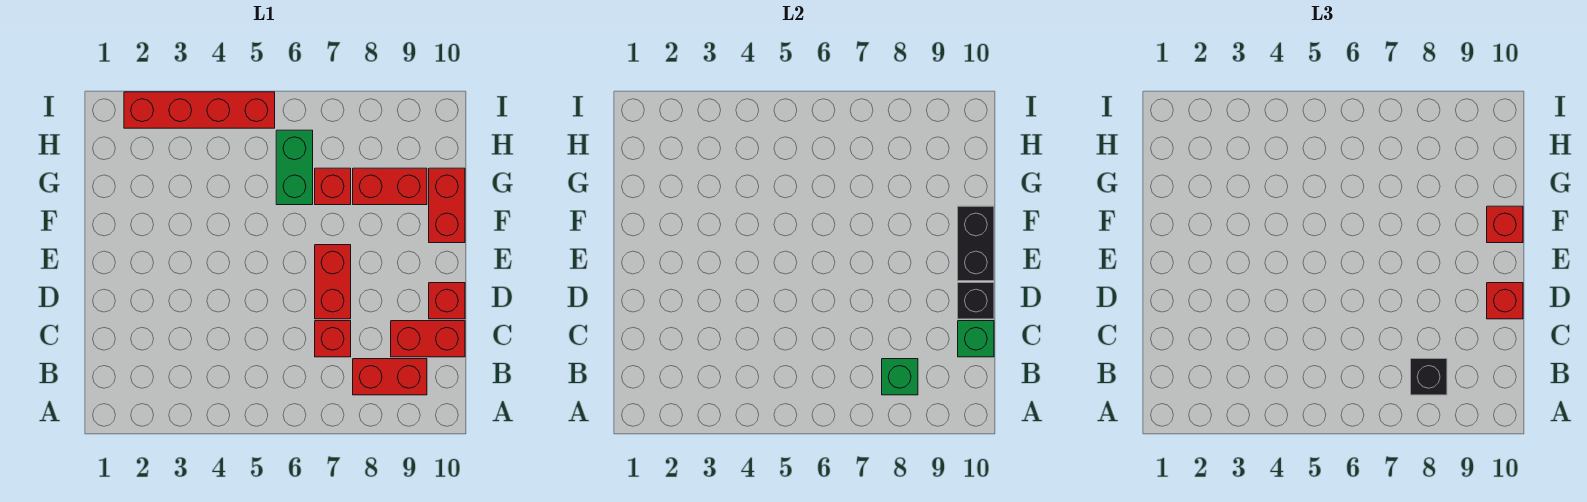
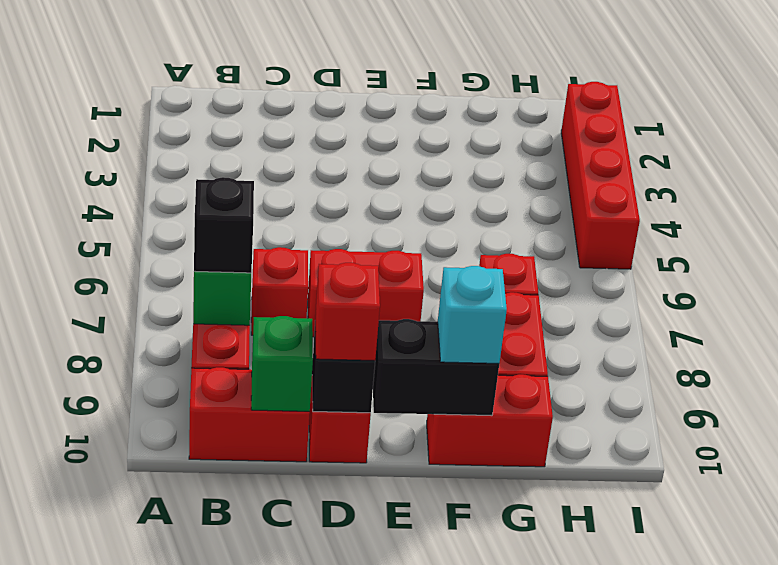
red brick C9:C10 level 1 -> red brick B10:C10 level 1
red brick F10 level 3 -> cyan brick F10 level 3
green brick G6:H6 level 1 -> none

